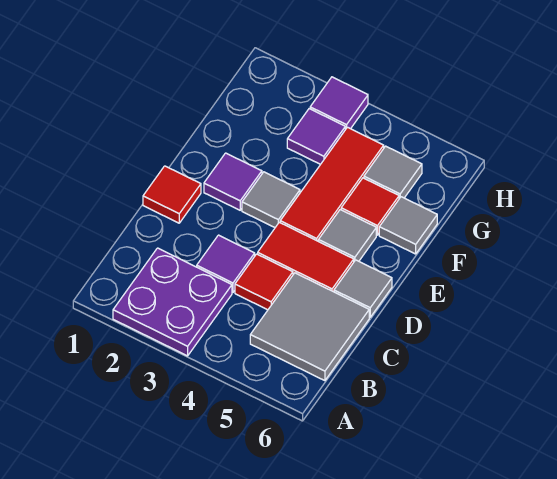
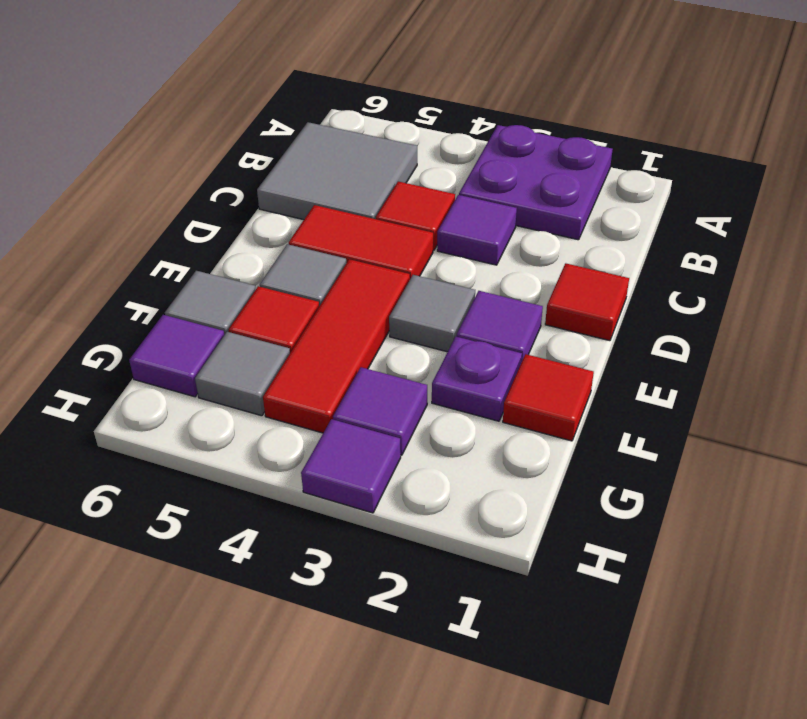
grey tile D6 level 1 -> none
none -> red tile F1 level 1
none -> purple plate F2 level 1
none -> purple tile G6 level 1

